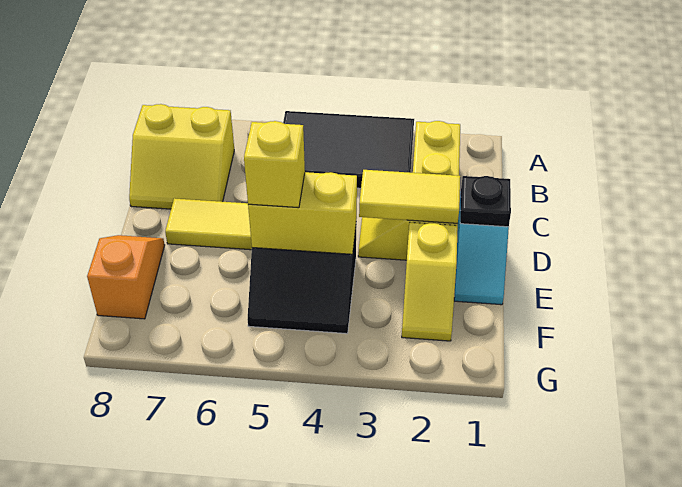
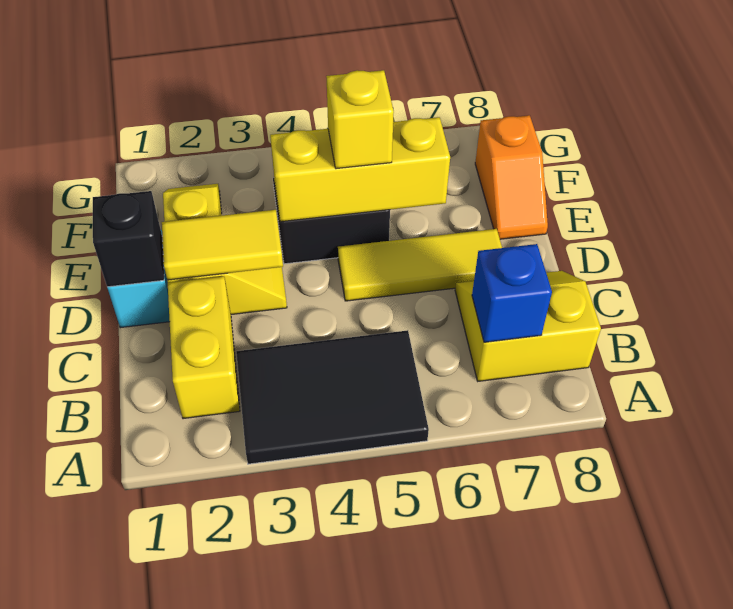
none -> blue brick B7 level 2
black plate D1 level 2 -> black brick D1 level 2
yellow brick E4:E5 level 2 -> yellow brick E4:E6 level 2

